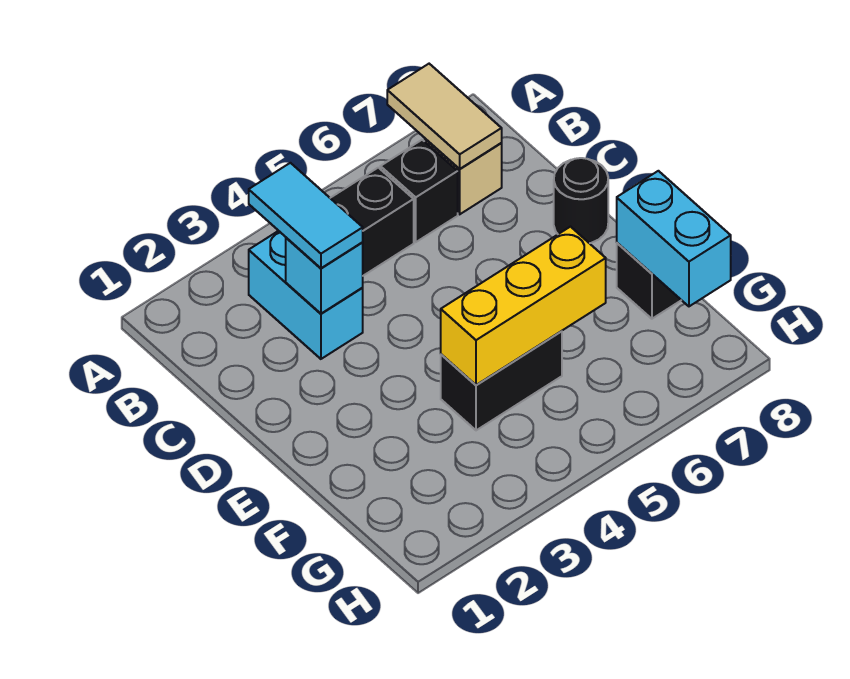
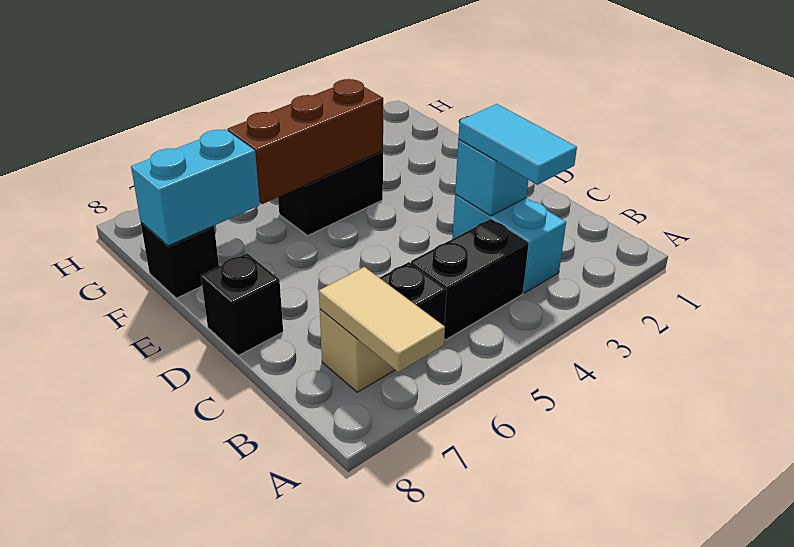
black round brick D8 level 1 -> black brick D8 level 1
yellow brick F4:F6 level 2 -> brown brick F4:F6 level 2
cyan brick F8:G8 level 2 -> cyan brick F7:F8 level 2

